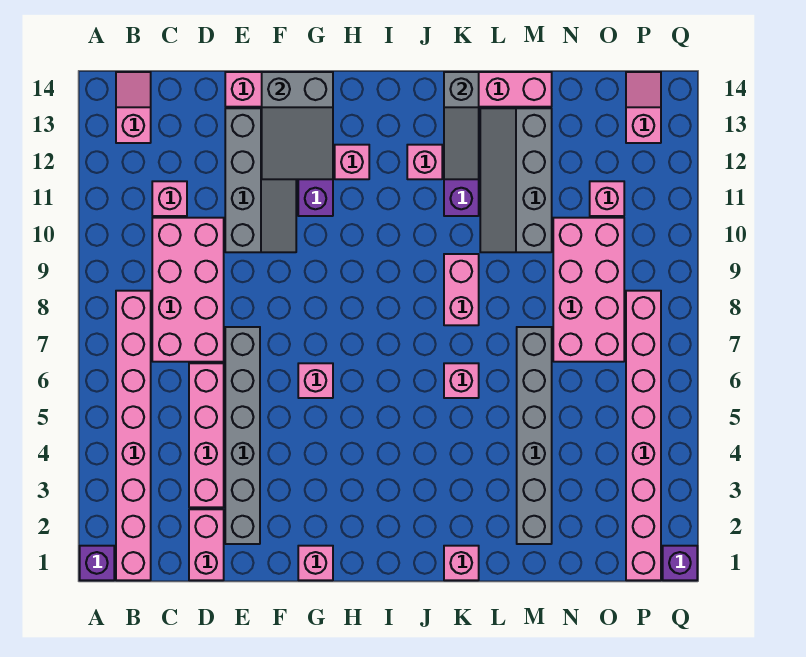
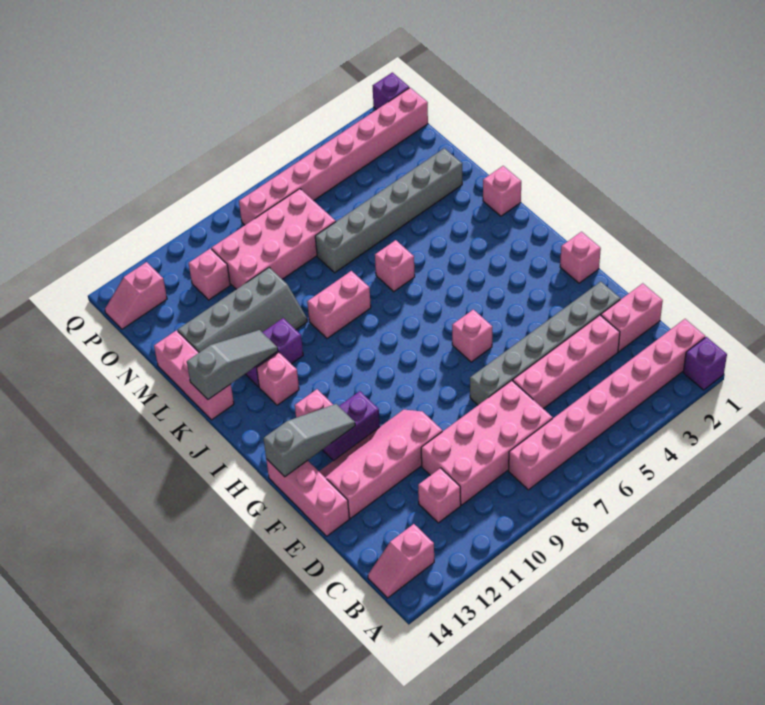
grey slope E10:F13 level 1 top E -> pink slope E10:F13 level 1 top E
grey slope F12:G14 level 2 top 14 -> grey slope G12:G14 level 2 top 14

